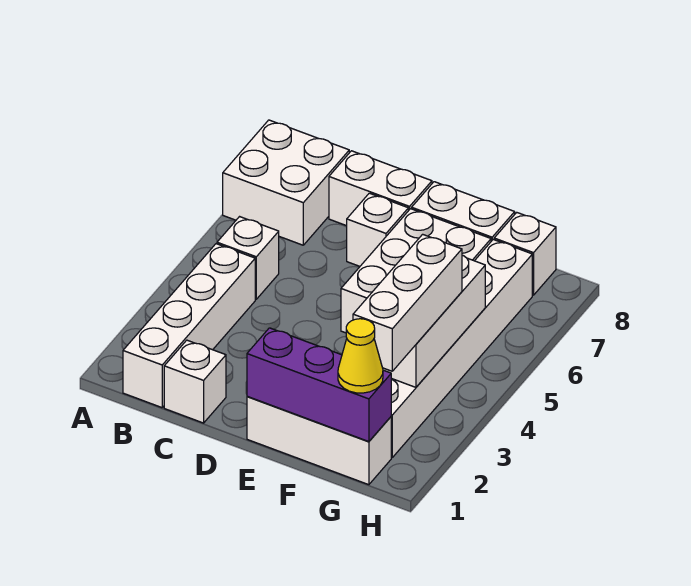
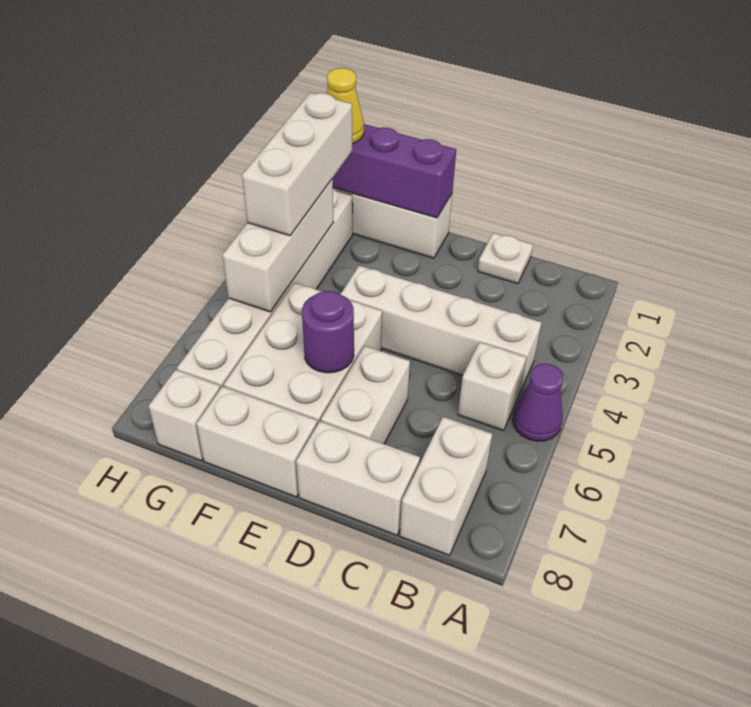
none -> purple cone A5 level 1
white brick A7:B8 level 1 -> white brick B7:B8 level 1
white brick B1:B4 level 1 -> white brick B4:E4 level 1
white brick C1 level 1 -> white plate C1 level 1
white brick D7 level 1 -> white brick D6:D7 level 1
none -> purple round brick E6 level 2

